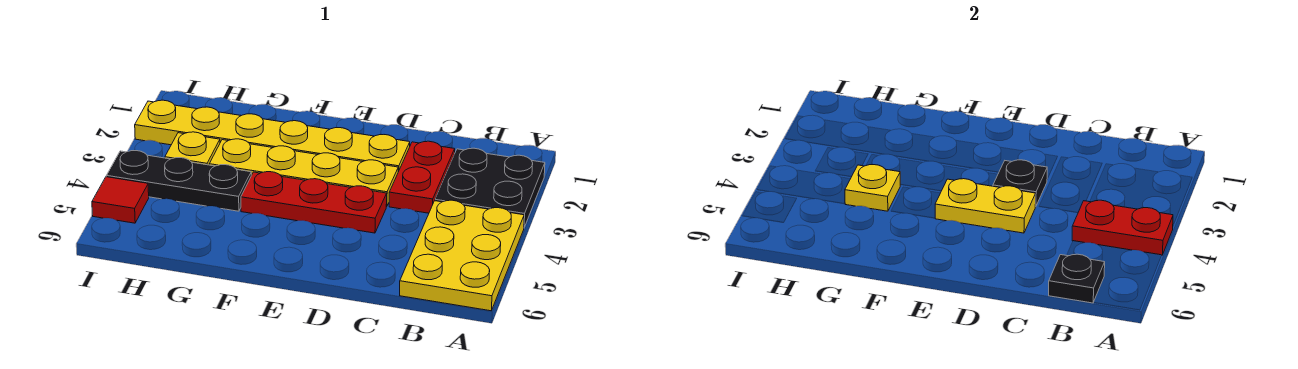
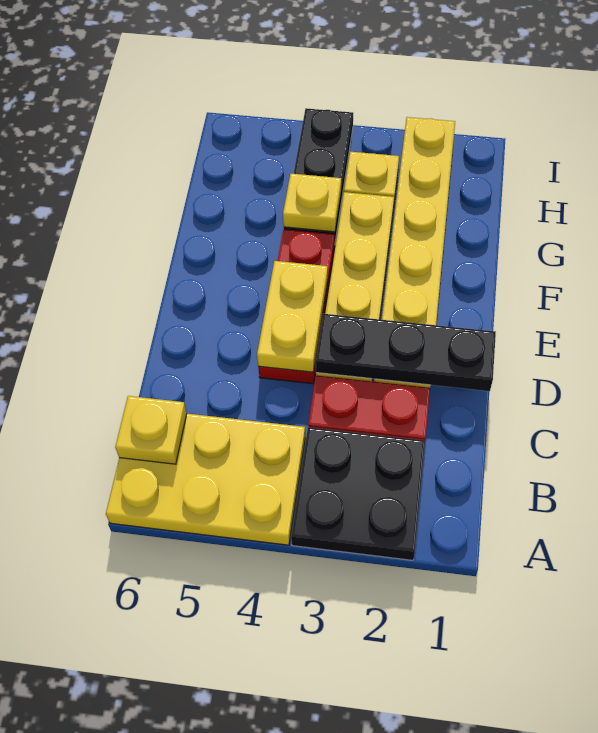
red plate A4:B4 level 2 -> none
black plate B6 level 2 -> yellow plate B6 level 2
black plate D3 level 2 -> black plate D1:D3 level 2
red tile I5 level 1 -> none

